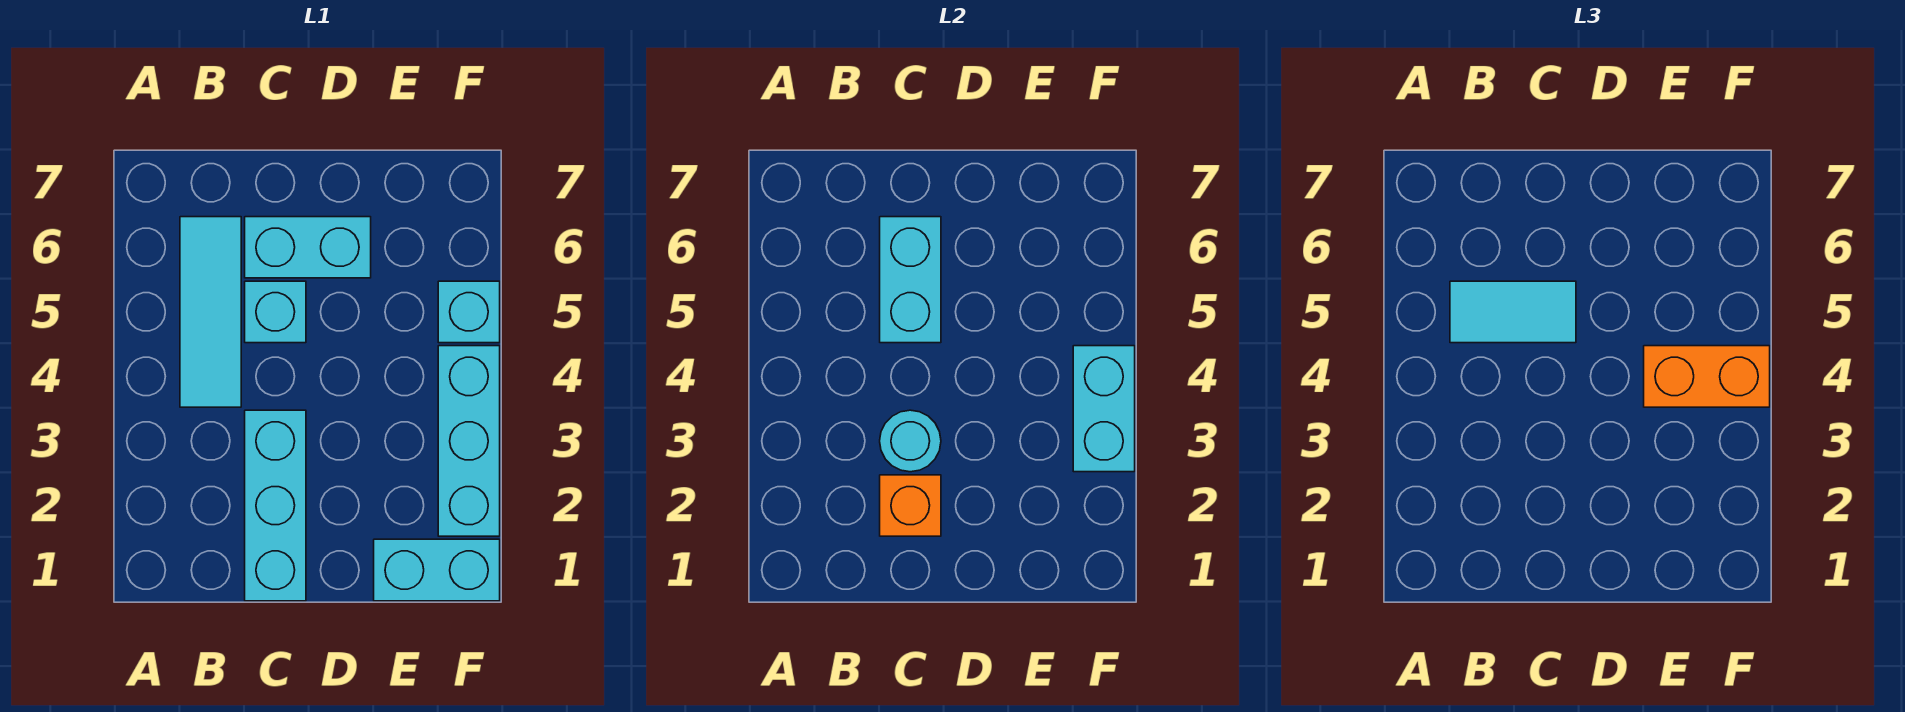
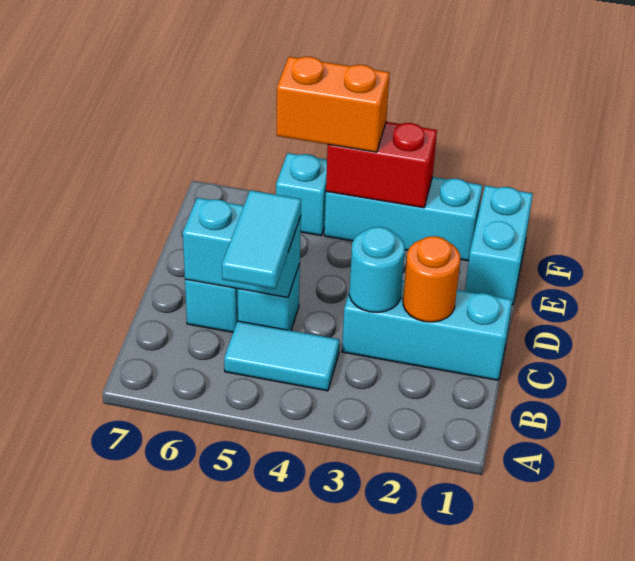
cyan tile B4:B6 level 1 -> cyan tile B4:B5 level 1
orange brick C2 level 2 -> orange round brick C2 level 2
orange brick E4:F4 level 3 -> orange brick F4:F5 level 3
cyan brick F3:F4 level 2 -> red brick F3:F4 level 2

